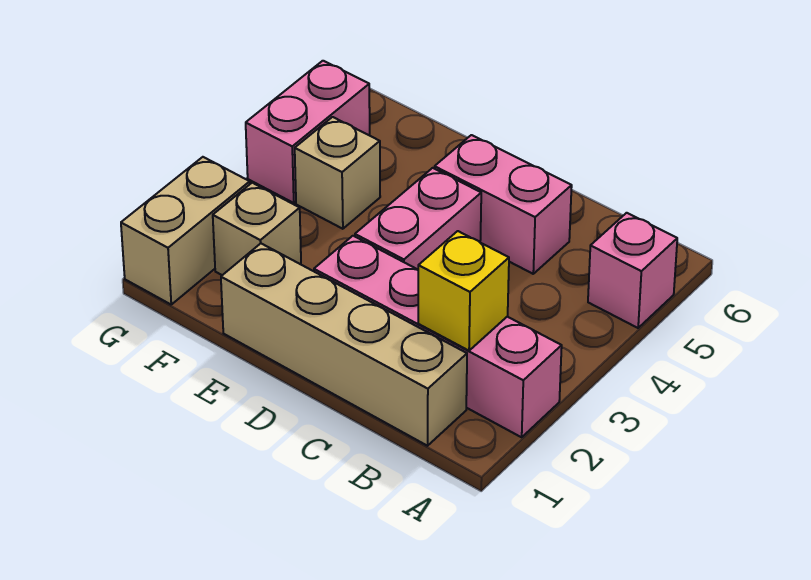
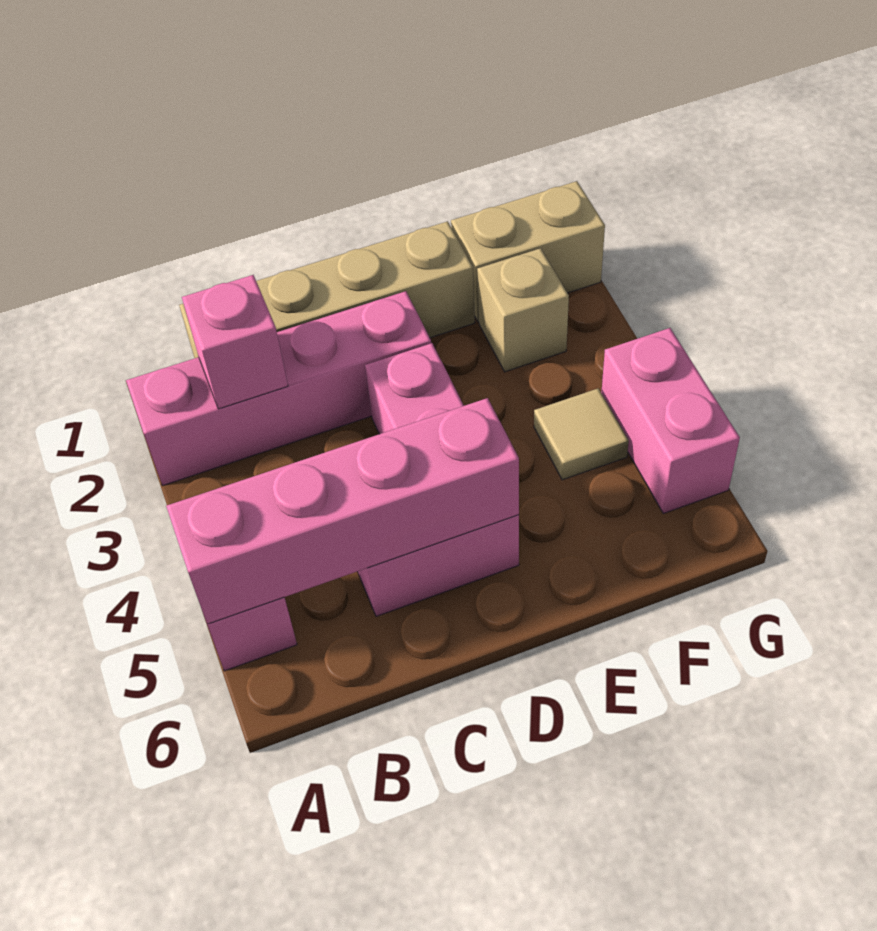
none -> pink brick A5:D5 level 2
yellow brick B2 level 2 -> pink brick B2 level 2
tan brick F4 level 1 -> tan tile F4 level 1
tan brick G1:G2 level 1 -> tan brick F1:G1 level 1

